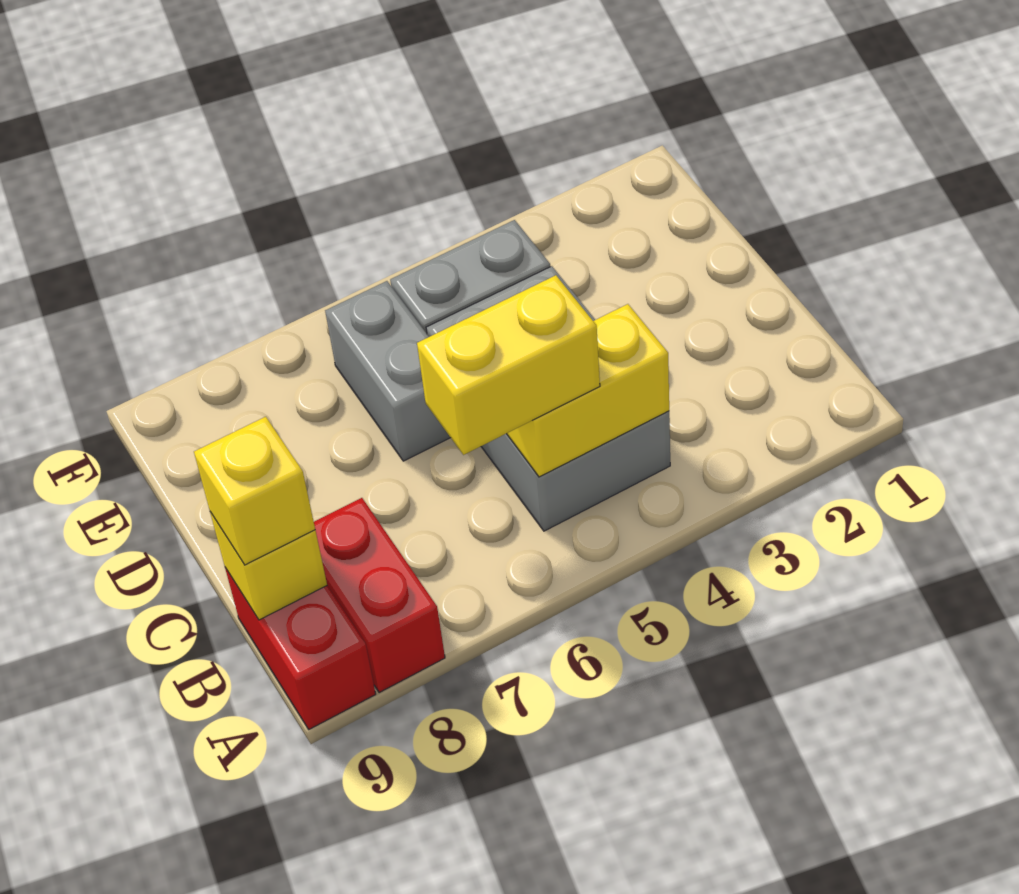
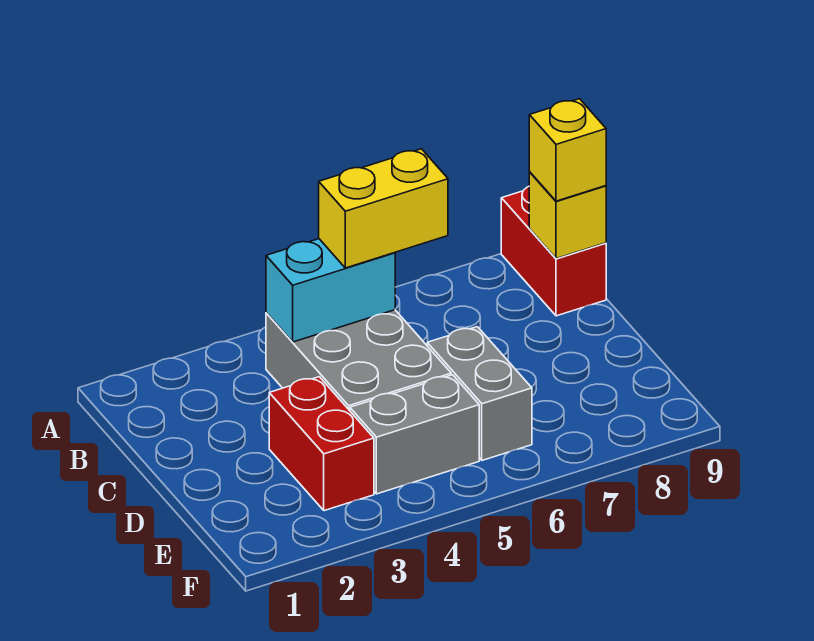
red brick A8:B8 level 1 -> red brick D3:E3 level 1
yellow brick B4:B5 level 2 -> cyan brick B4:B5 level 2

